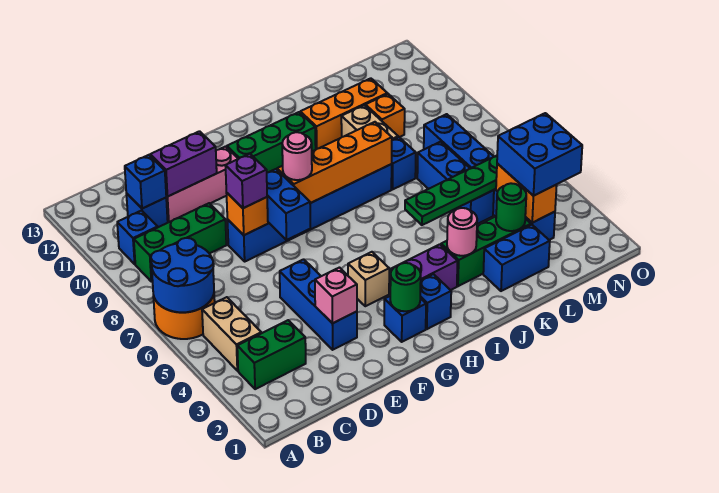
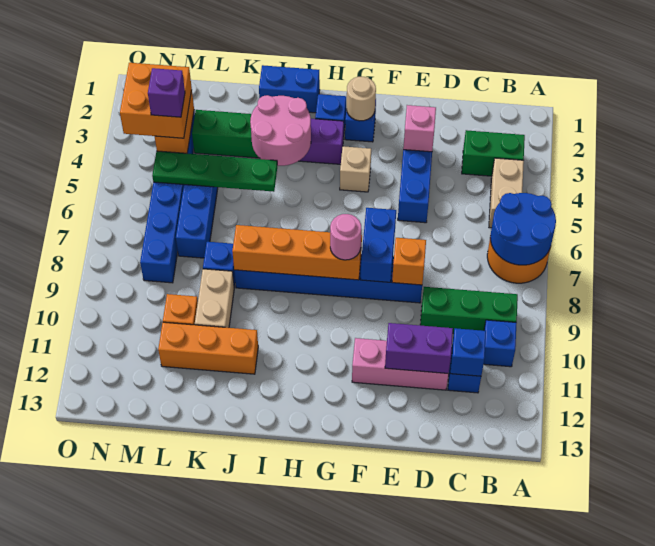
purple brick E8 level 3 -> purple brick M4 level 4
green round brick G2 level 2 -> tan round brick G2 level 2
green brick G11:I11 level 1 -> none
pink round brick J3 level 2 -> pink round brick I3:J4 level 2
blue brick K2:L2 level 1 -> blue brick I1:J1 level 1
green round brick L3 level 2 -> none
blue brick M3:N4 level 3 -> orange brick M3:N4 level 3

